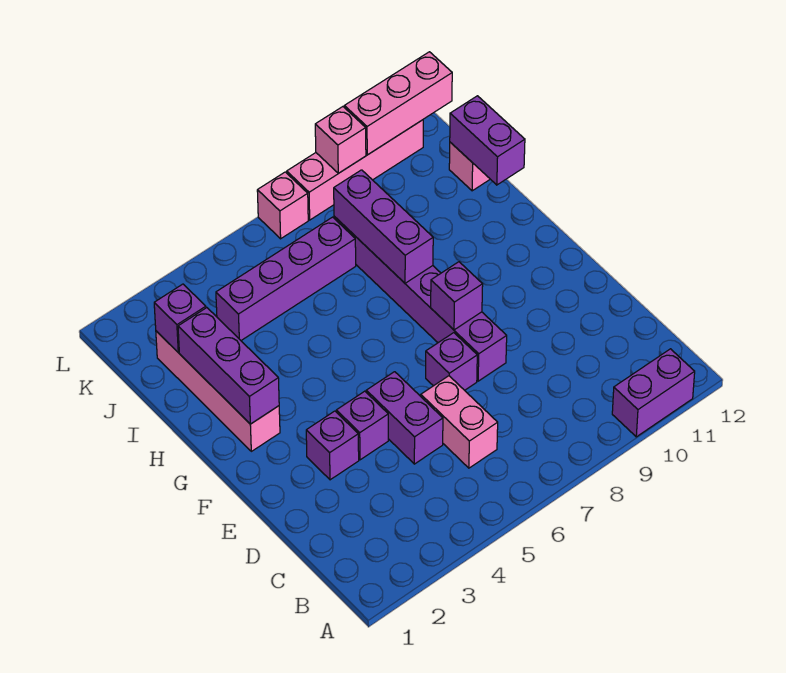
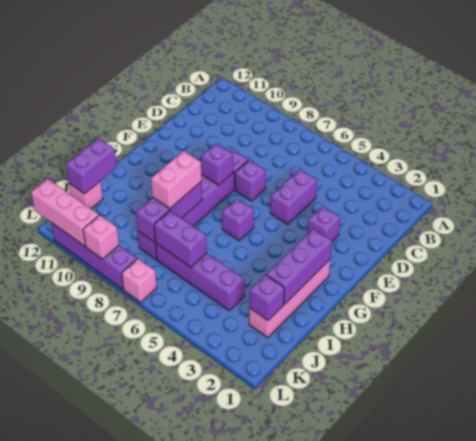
purple brick A10:A11 level 1 -> purple brick J6:J7 level 2
pink brick C6:D6 level 1 -> pink brick H8:I8 level 3
purple brick E4 level 1 -> purple brick G6 level 1
pink brick L8:L11 level 1 -> purple brick L8:L11 level 1

